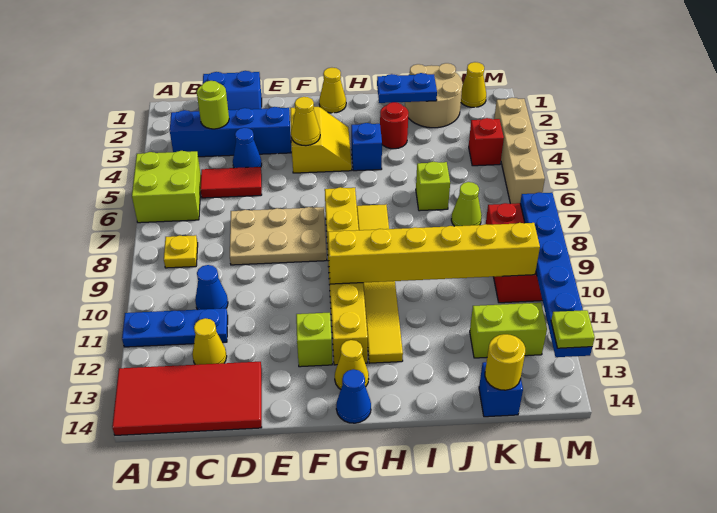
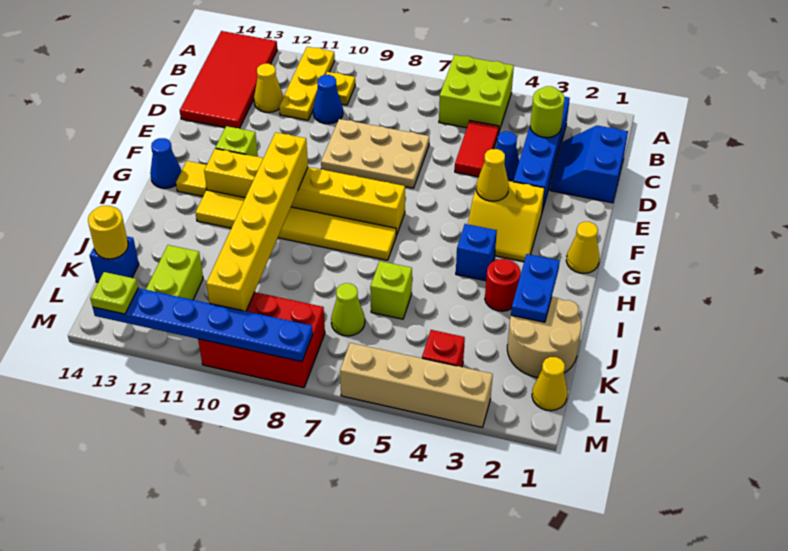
blue plate A11:C11 level 1 -> yellow plate A11:C11 level 1
yellow plate B8 level 1 -> yellow plate B10 level 1
tan plate D7:F8 level 1 -> tan plate D7:E9 level 1
yellow cone G13 level 1 -> yellow tile G13 level 1

